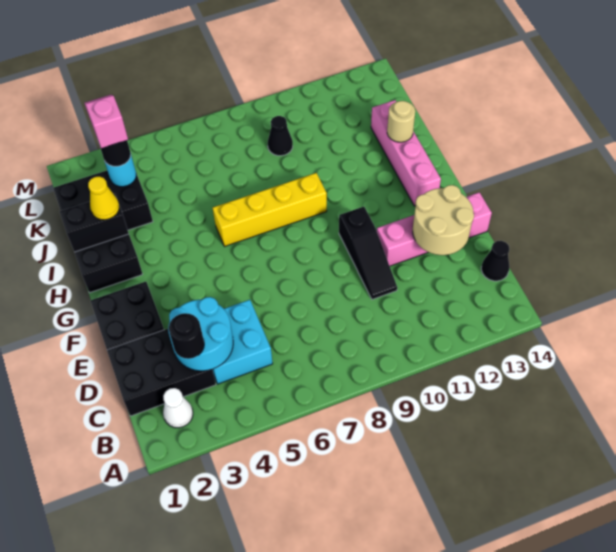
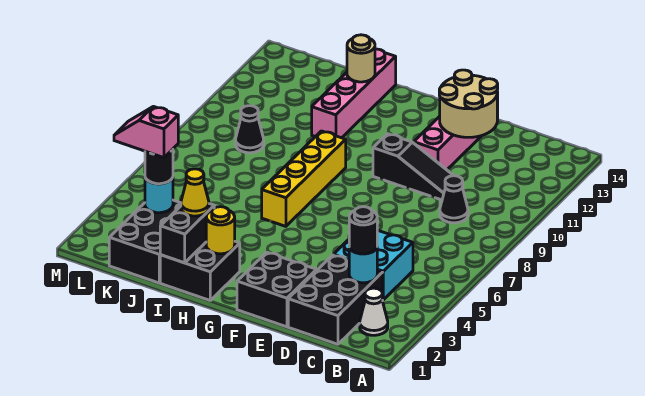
cyan round brick C3:D4 level 2 -> cyan round brick C3 level 2
black cone C14 level 1 -> black cone C9 level 1
pink brick G13:J13 level 1 -> pink brick I11:I14 level 1
none -> yellow round brick H2 level 2

